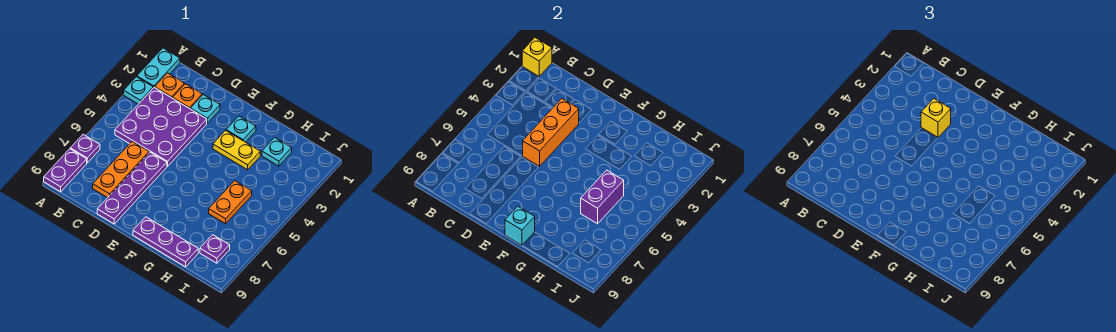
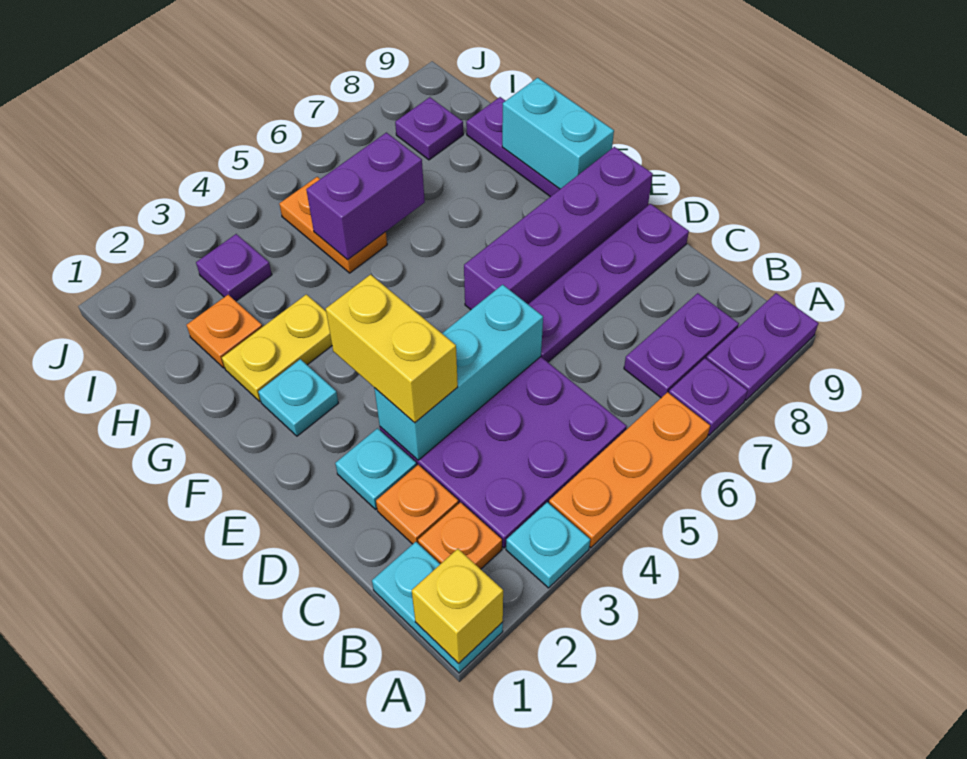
cyan plate A1:A2 level 1 -> cyan plate A1:B1 level 1
none -> purple plate B7:B8 level 1
orange plate C6:C8 level 1 -> orange plate A4:A6 level 1
orange brick D3:D5 level 2 -> cyan brick D3:D5 level 2
yellow brick D3 level 3 -> yellow brick D3:E3 level 3
none -> purple brick E6:E9 level 1
yellow plate F3:G3 level 1 -> yellow plate G2:G3 level 1
cyan brick F9 level 2 -> cyan brick F9:G9 level 2
cyan plate H2 level 1 -> orange plate H2 level 1
orange plate H5:H6 level 1 -> orange plate H5:I5 level 1
none -> purple plate I3 level 1

